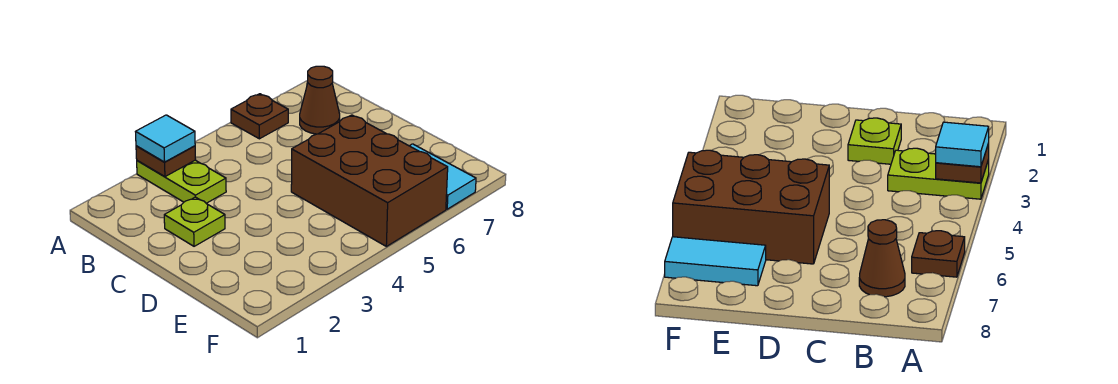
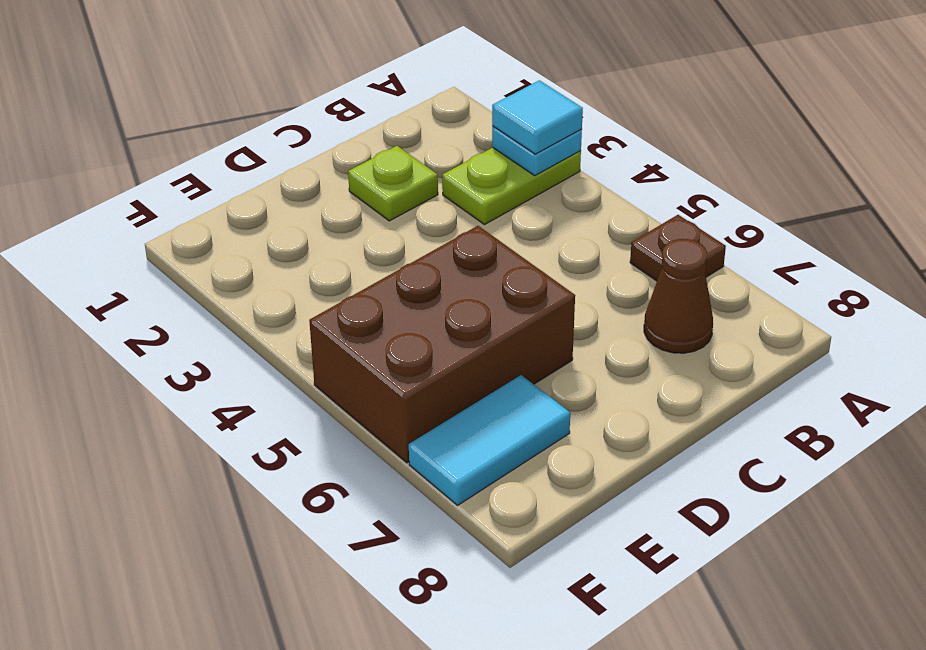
brown plate A3 level 2 -> cyan plate A3 level 2

